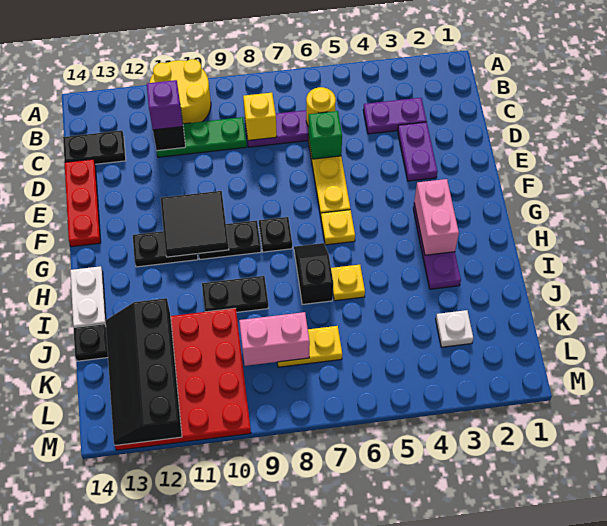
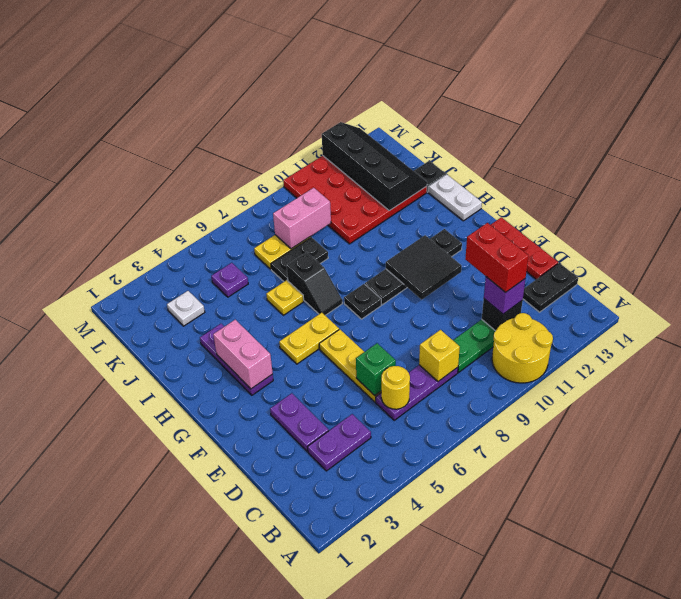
none -> red brick C11:D11 level 4
yellow plate G6 level 1 -> yellow plate G5:G6 level 1
black plate I9:I10 level 1 -> black plate J7:J8 level 1
none -> purple plate K5 level 1

